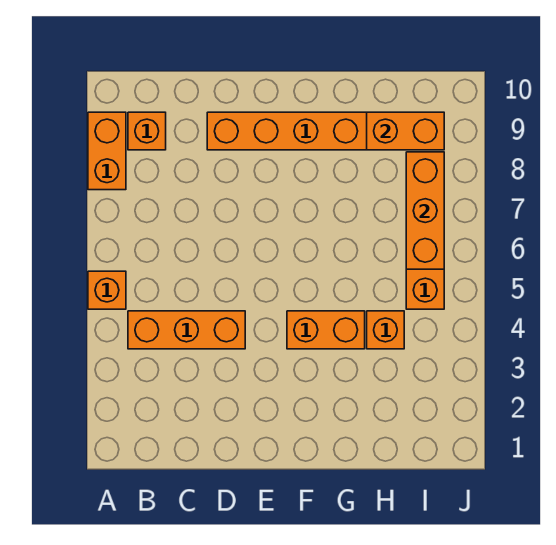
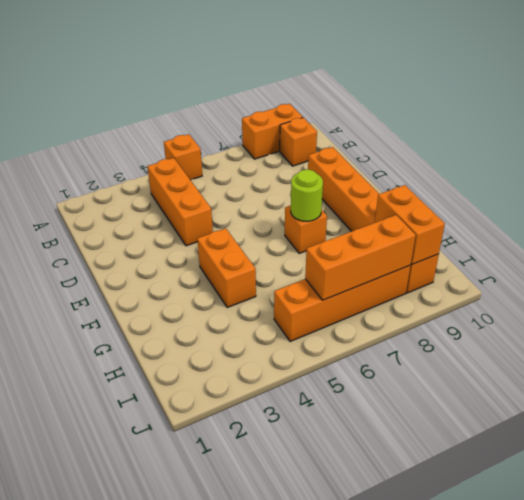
none -> lime round brick F7 level 2
orange brick H4 level 1 -> orange brick F7 level 1

